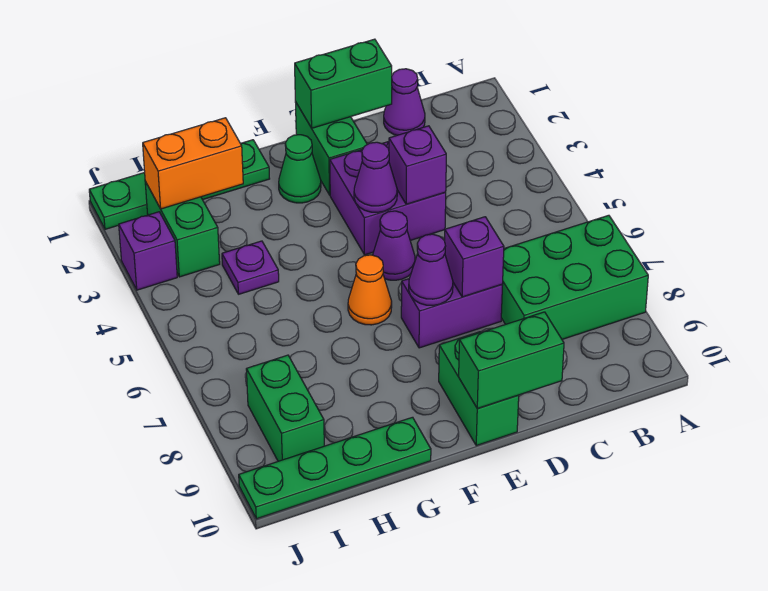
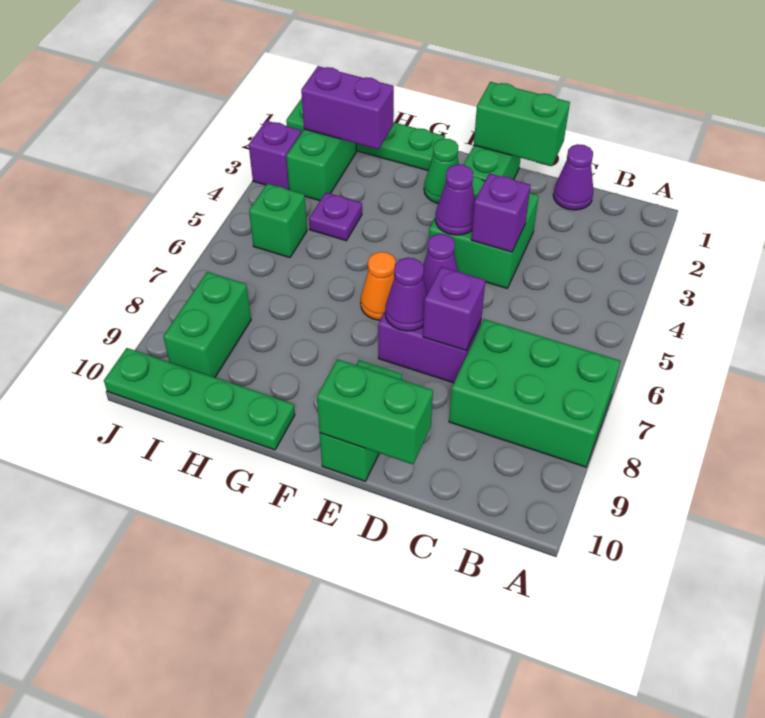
purple brick D3:E4 level 1 -> green brick D3:E4 level 1
orange brick H2:I2 level 2 -> purple brick H2:I2 level 2
none -> green brick I5 level 1

